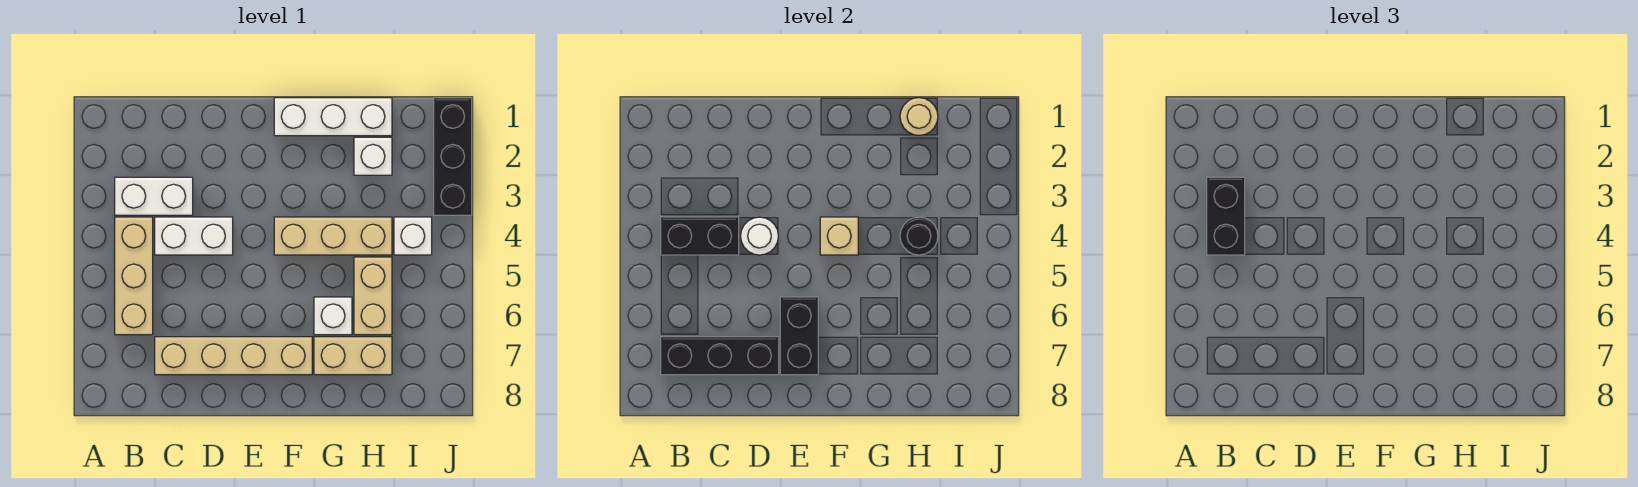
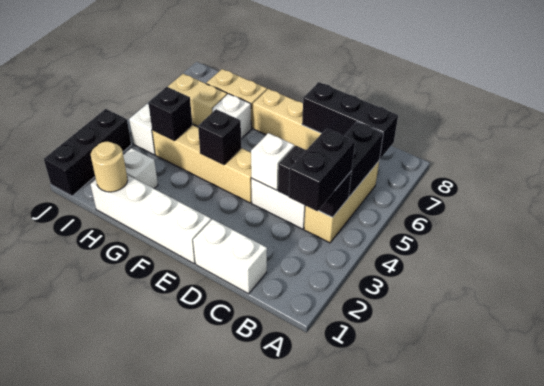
white brick B3:C3 level 1 -> white brick C1:D1 level 1
white round brick D4 level 2 -> white brick D4 level 2
black brick E6:E7 level 2 -> black brick B5:B6 level 2
white brick F1:H1 level 1 -> white brick E1:H1 level 1
tan brick F4:H4 level 1 -> tan brick E4:H4 level 1
tan brick F4 level 2 -> black brick F4 level 2
black round brick H4 level 2 -> black brick H4 level 2
tan brick H5:H6 level 1 -> tan brick H6:I6 level 1

